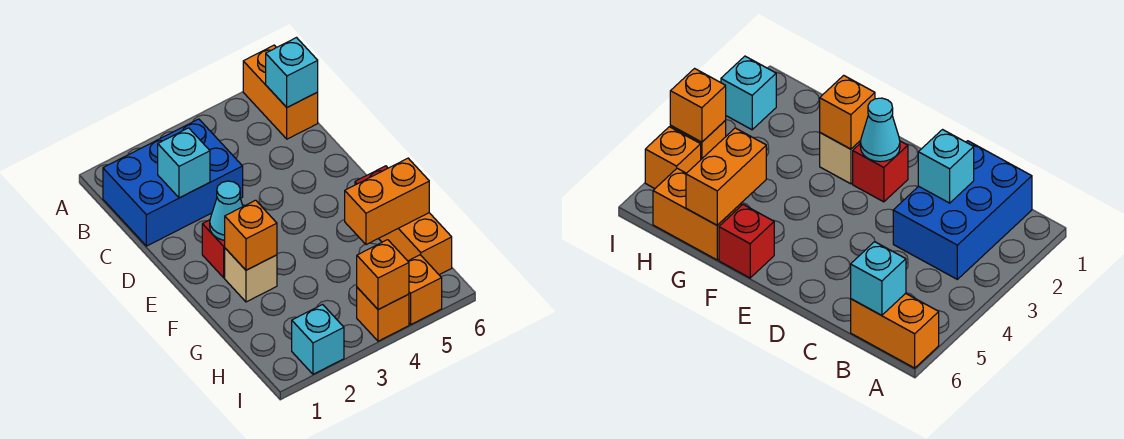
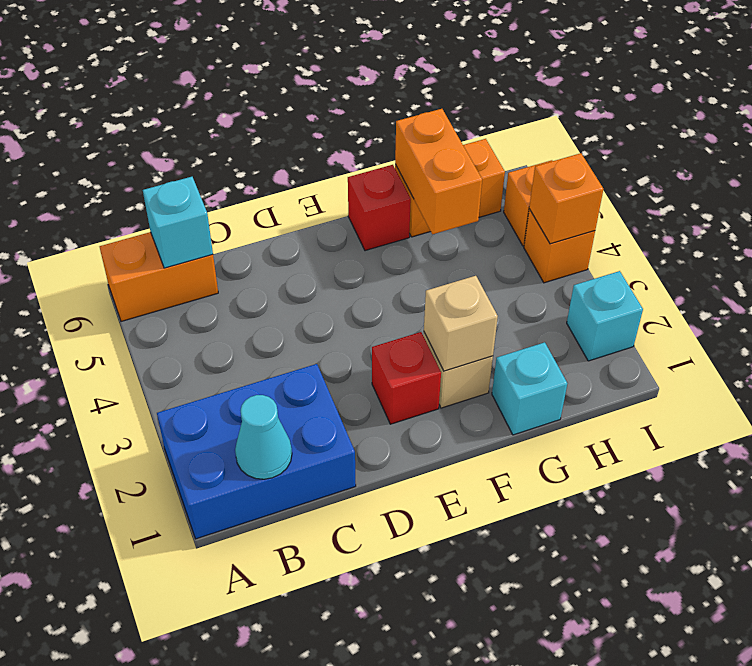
blue brick B1:C3 level 1 -> blue brick A1:C2 level 1
cyan brick C2 level 2 -> cyan brick G1 level 1
cyan cone E2 level 2 -> cyan cone B1 level 2
orange brick F2 level 2 -> tan brick F2 level 2

